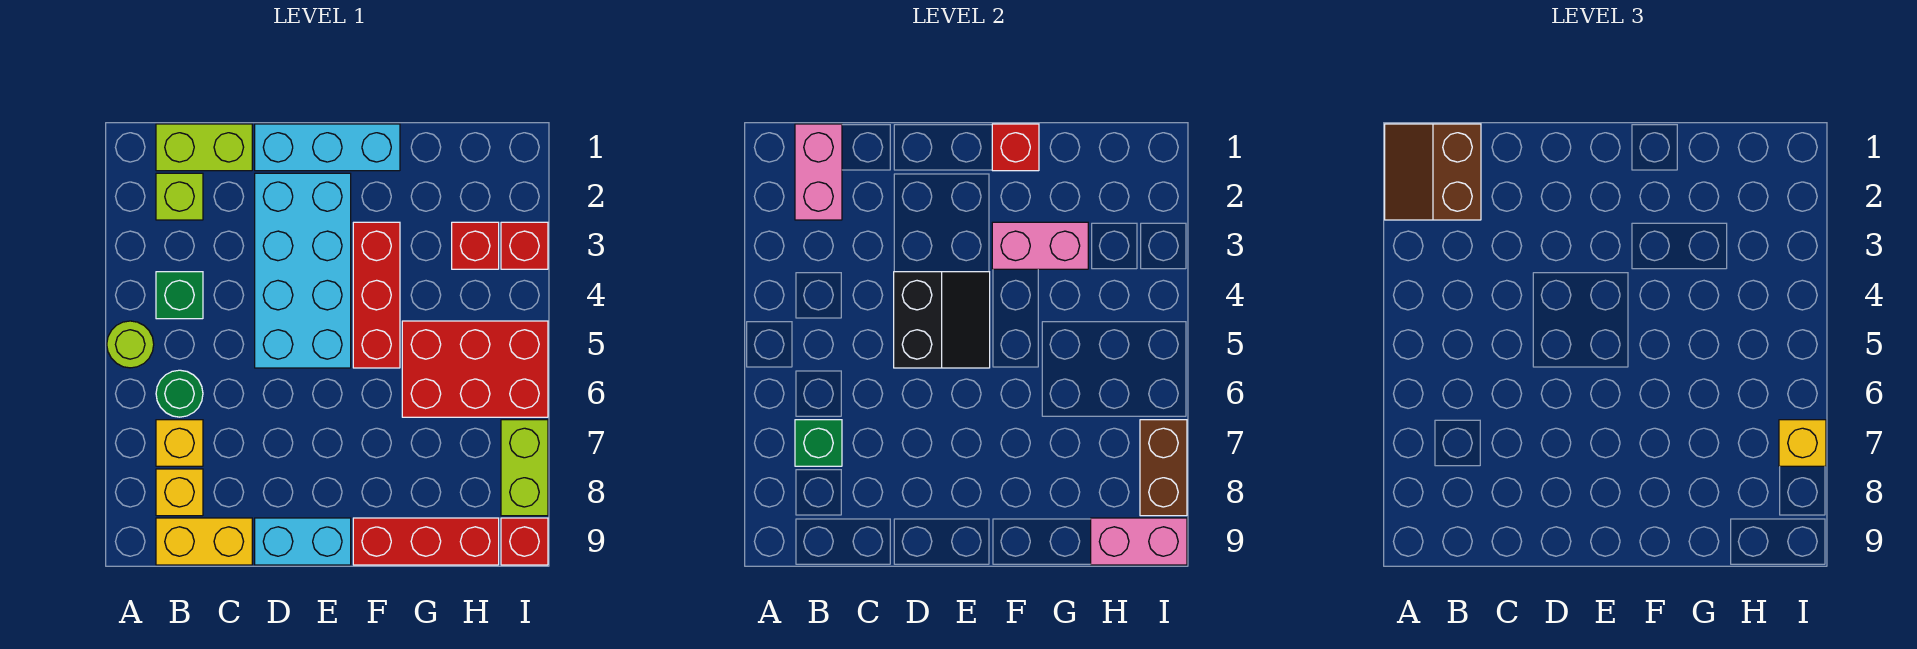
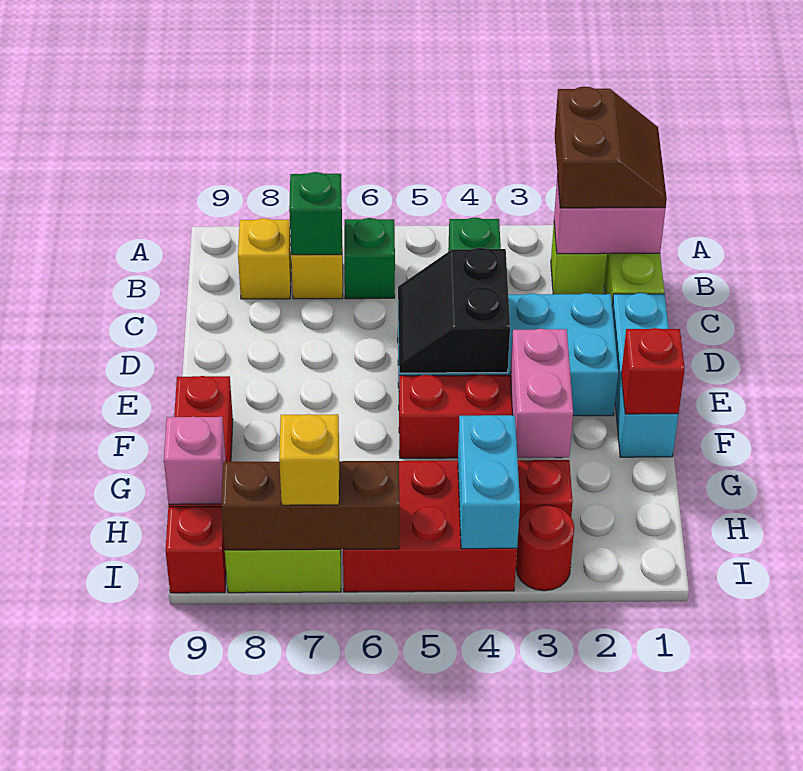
brown slope A1:B2 level 3 top B -> brown slope A1:B2 level 3 top 2
lime round brick A5 level 1 -> none
green round brick B6 level 1 -> green brick B6 level 1
yellow brick B9:C9 level 1 -> none
black slope D4:E5 level 2 top D -> black slope D4:E5 level 2 top 4
cyan brick D9:E9 level 1 -> cyan brick H4:I4 level 2
red brick G5:I6 level 1 -> red brick H4:I6 level 1
pink brick H9:I9 level 2 -> pink brick H9 level 2
red brick I3 level 1 -> red round brick I3 level 1
brown brick I7:I8 level 2 -> brown brick I6:I8 level 2

